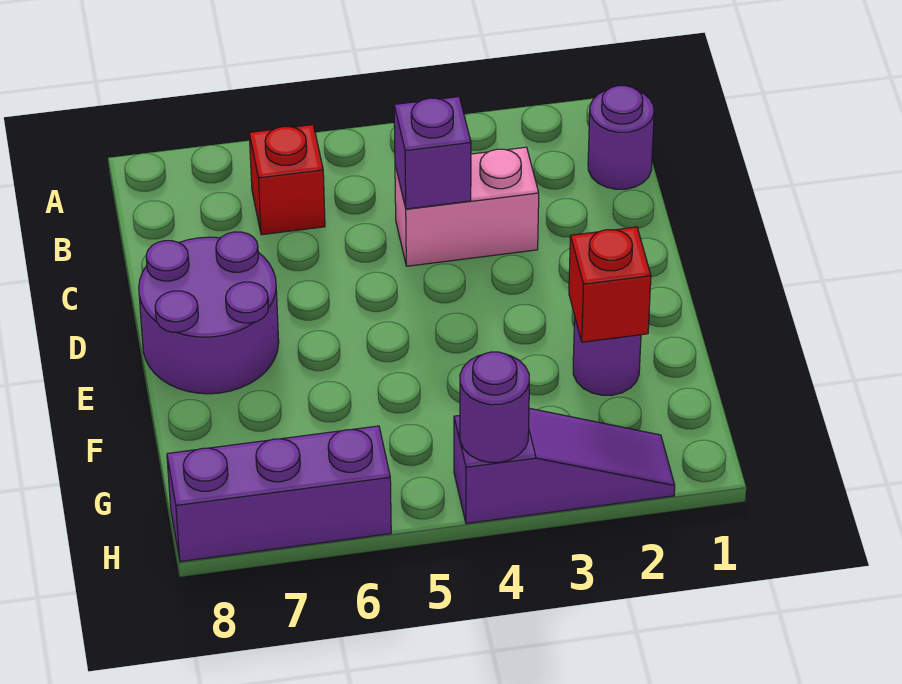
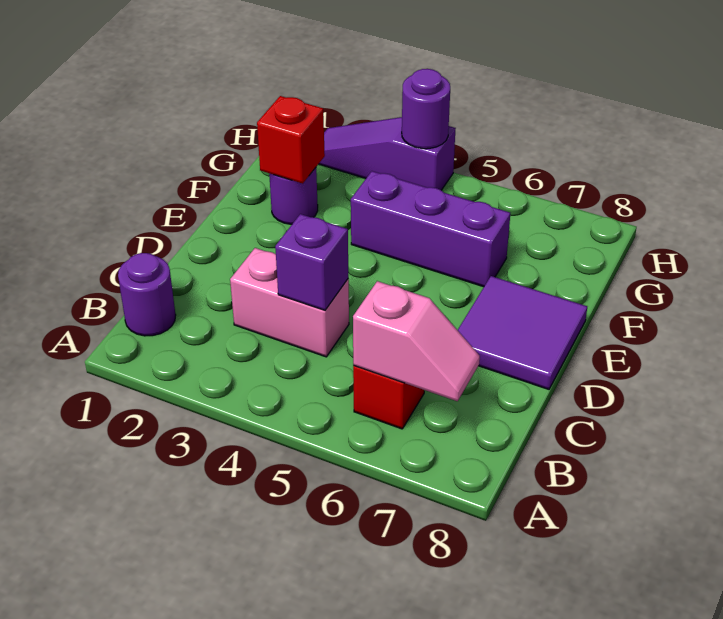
none -> pink slope B6:B7 level 2 top 6
purple round brick D7:E8 level 1 -> purple tile D7:E8 level 1
purple brick H6:H8 level 1 -> purple brick F4:F6 level 1

